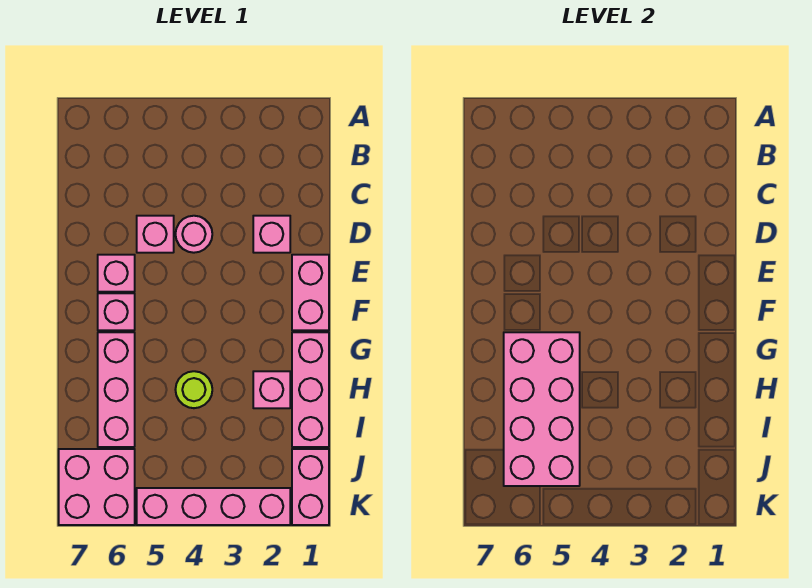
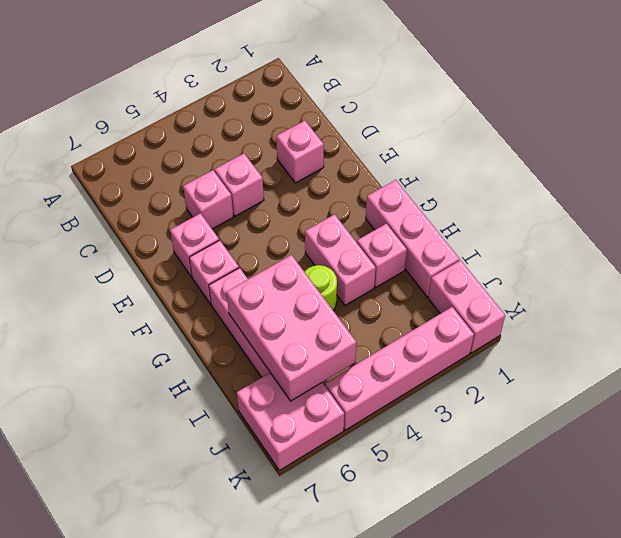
pink round brick D4 level 1 -> pink brick D4 level 1
pink brick E1:F1 level 1 -> pink brick G3:H3 level 1
pink brick G5:J6 level 2 -> pink brick H5:J6 level 2

